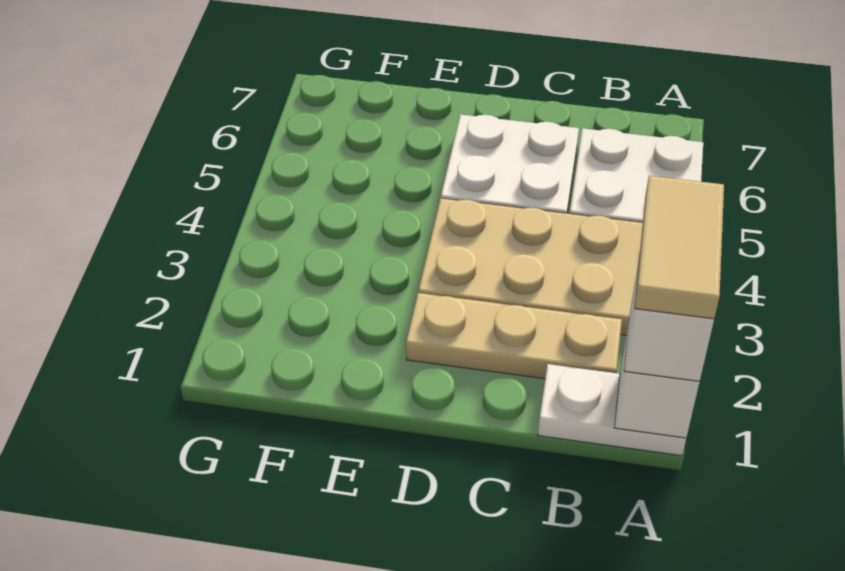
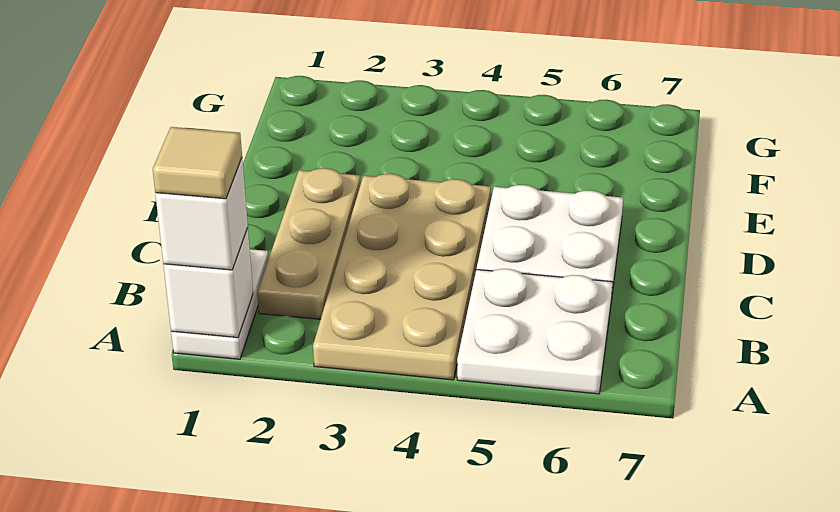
tan tile A1:A2 level 4 -> tan tile A1 level 4

